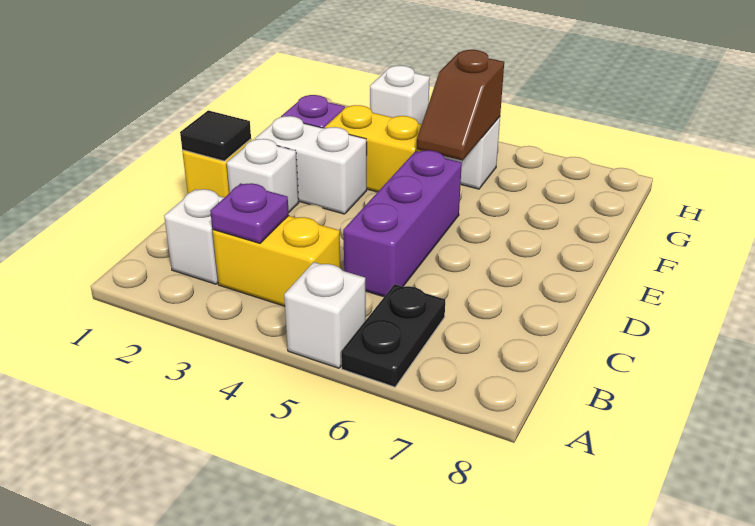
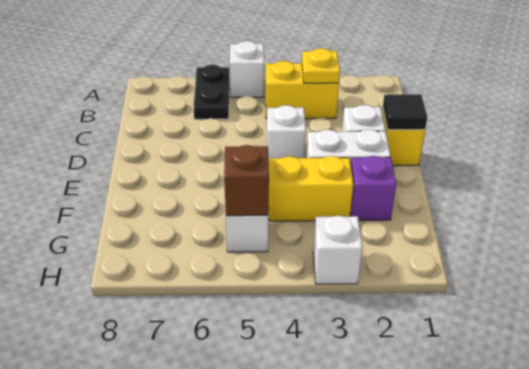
white brick B2 level 1 -> white brick D4 level 1
purple plate B3 level 2 -> yellow plate B3 level 2
purple brick C5:E5 level 1 -> none

